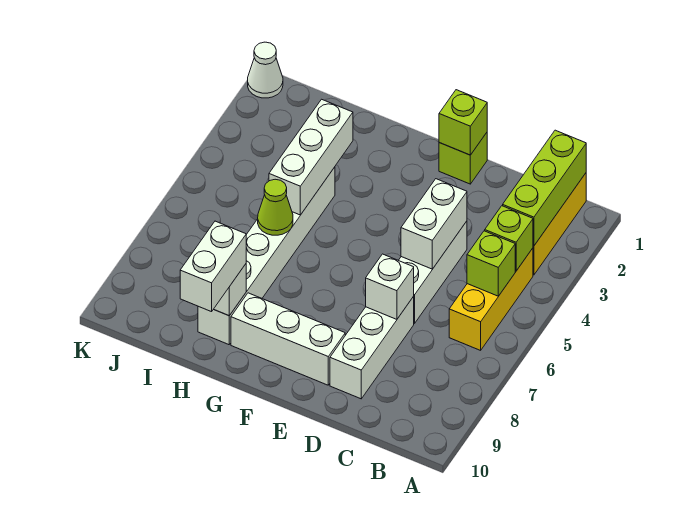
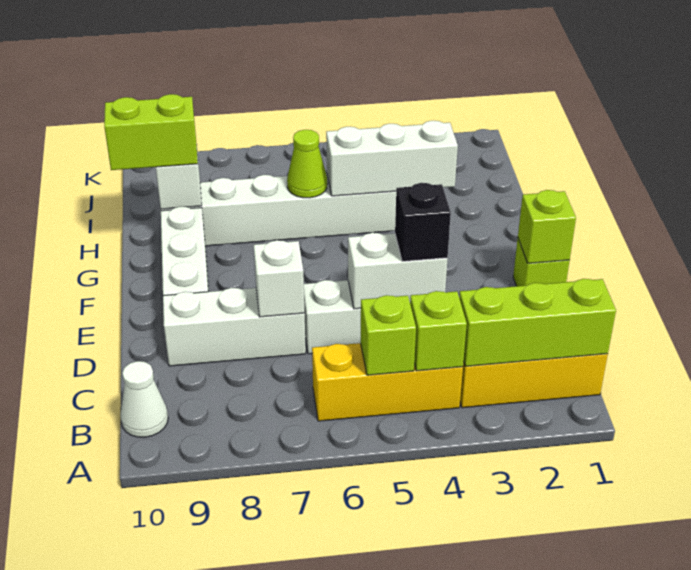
none -> black brick D4 level 3
white brick H9:H10 level 3 -> lime brick H9:H10 level 3
white cone K1 level 1 -> white cone B10 level 1

